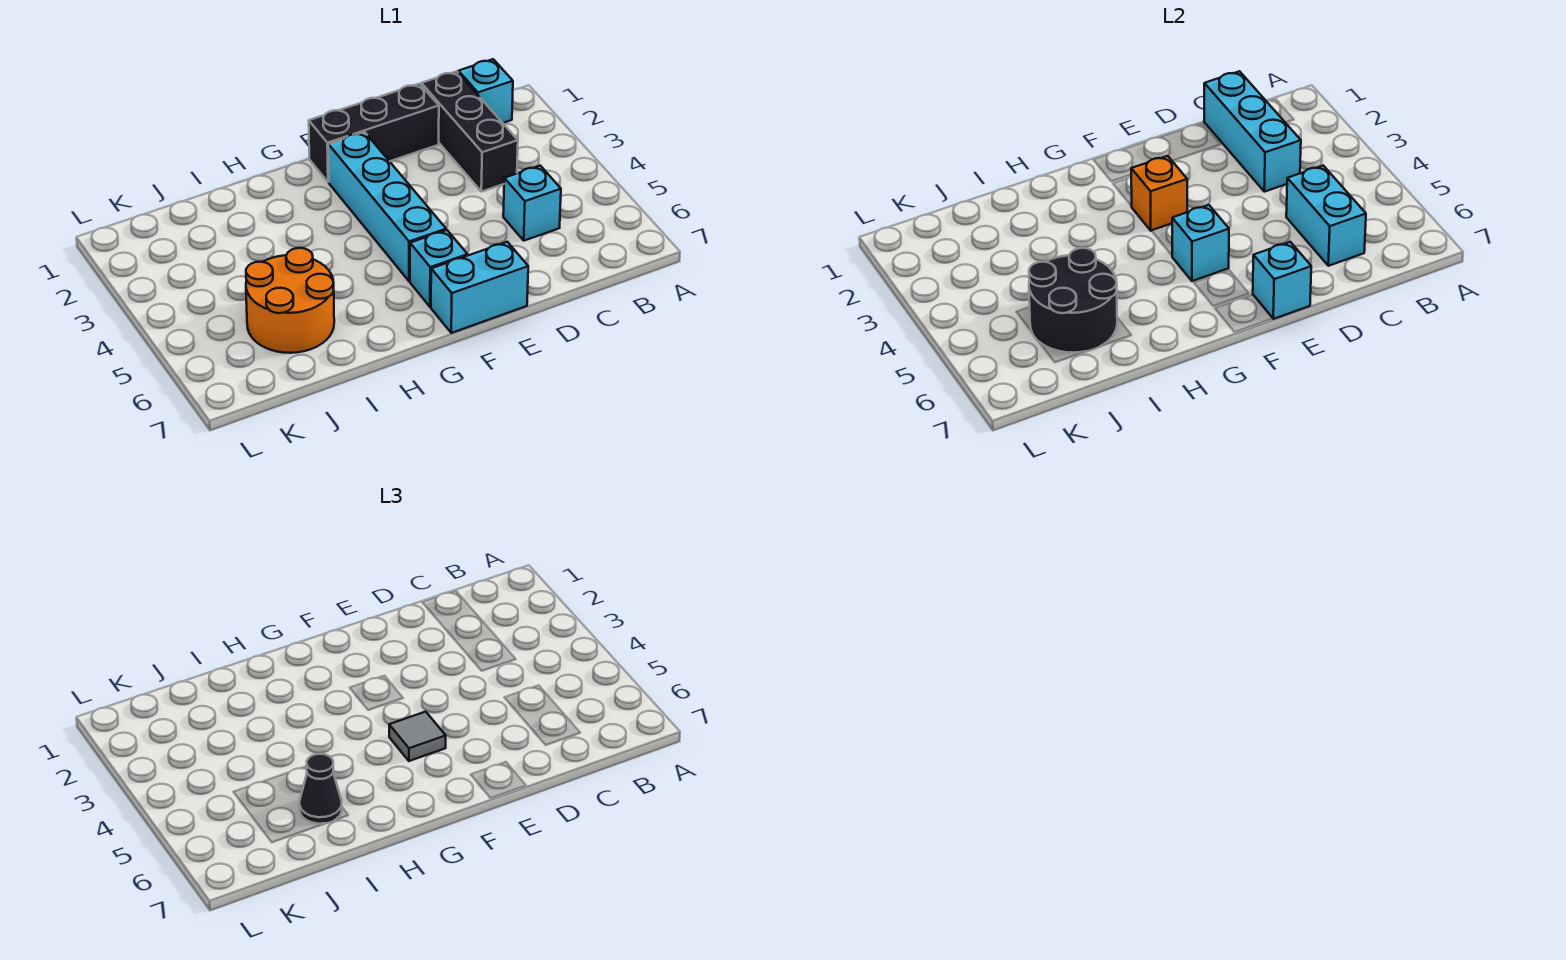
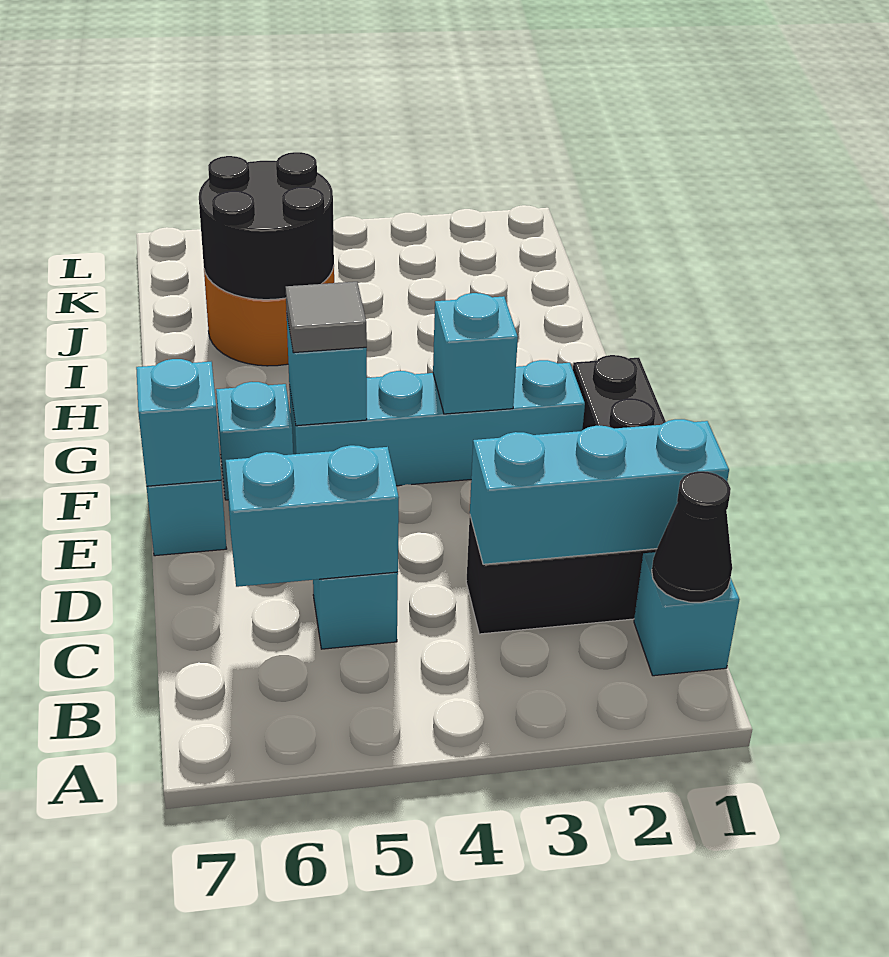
orange brick F3 level 2 -> cyan brick F3 level 2
black cone I6 level 3 -> black cone B1 level 2

